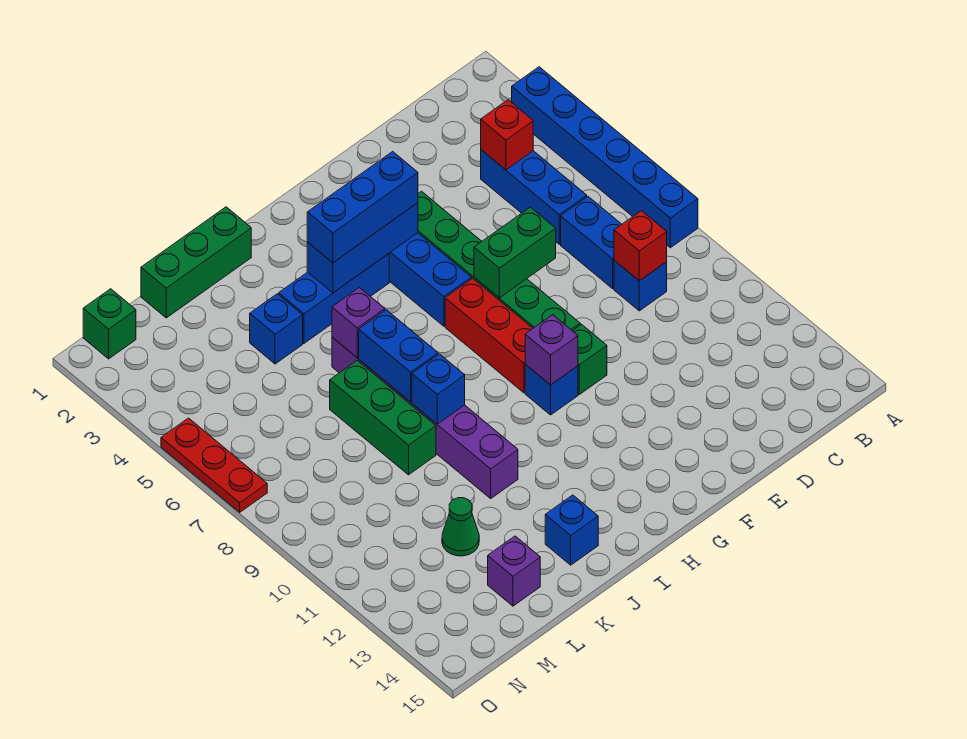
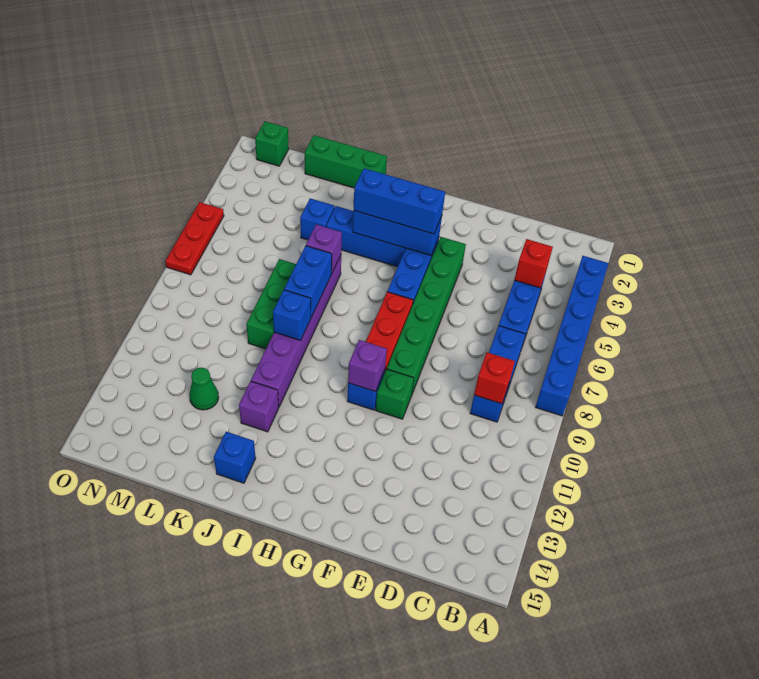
green brick E7:F7 level 2 -> none
purple brick L14 level 1 -> purple brick J12 level 1

